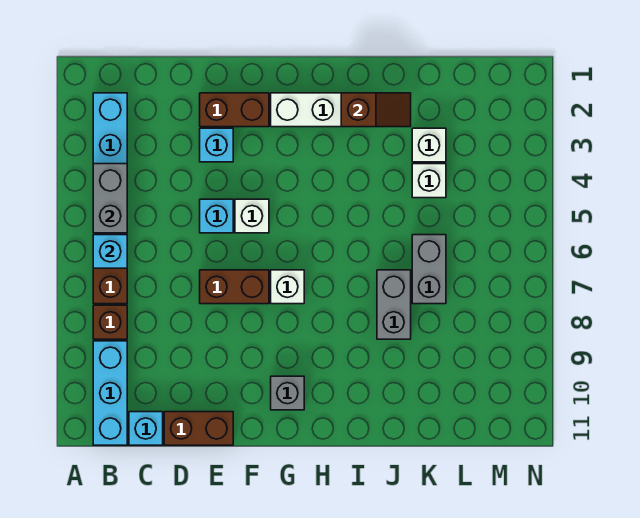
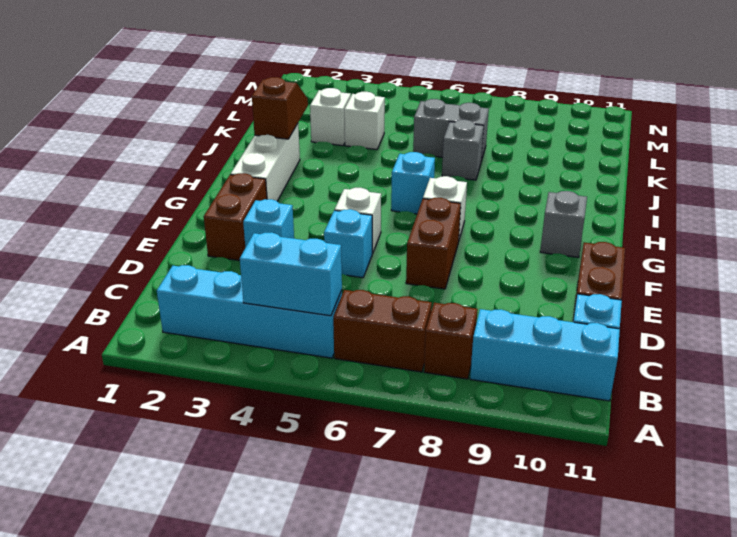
grey brick B4:B5 level 2 -> cyan brick B4:B5 level 2
cyan brick B6 level 2 -> cyan brick H6 level 1
grey brick J7:J8 level 1 -> grey brick J7 level 1

